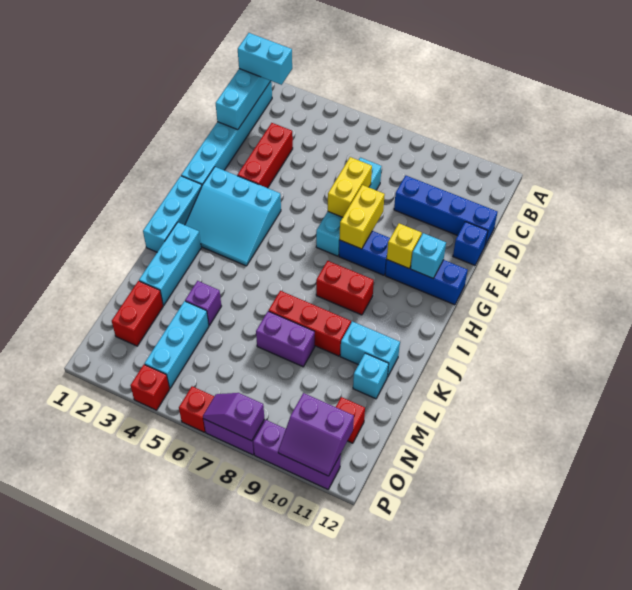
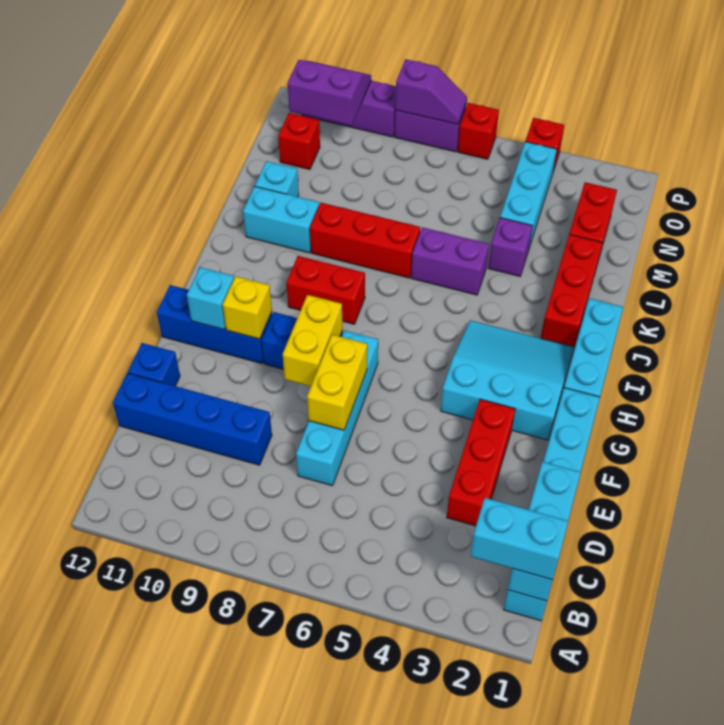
cyan brick J2:L2 level 1 -> red brick J2:L2 level 1
purple brick L7:L8 level 1 -> purple brick K5:K6 level 1

